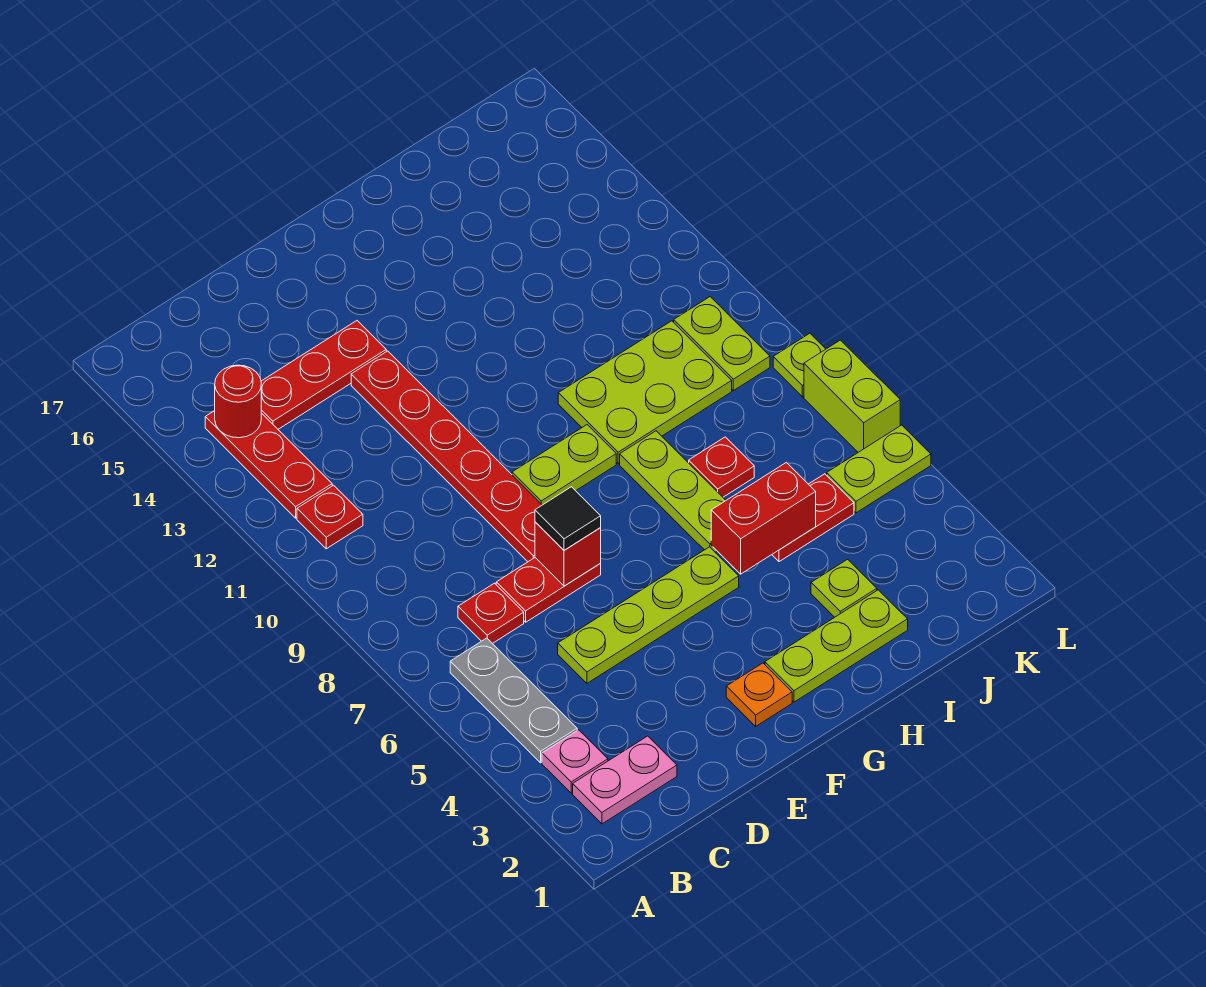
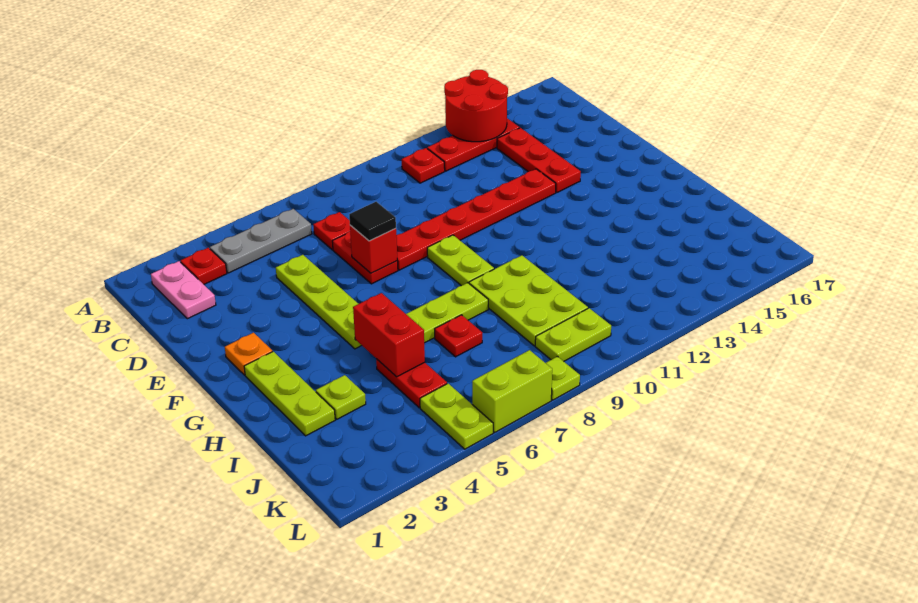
pink plate B3 level 1 -> red plate B3 level 1
red round brick B14 level 2 -> red round brick A13:B14 level 2

